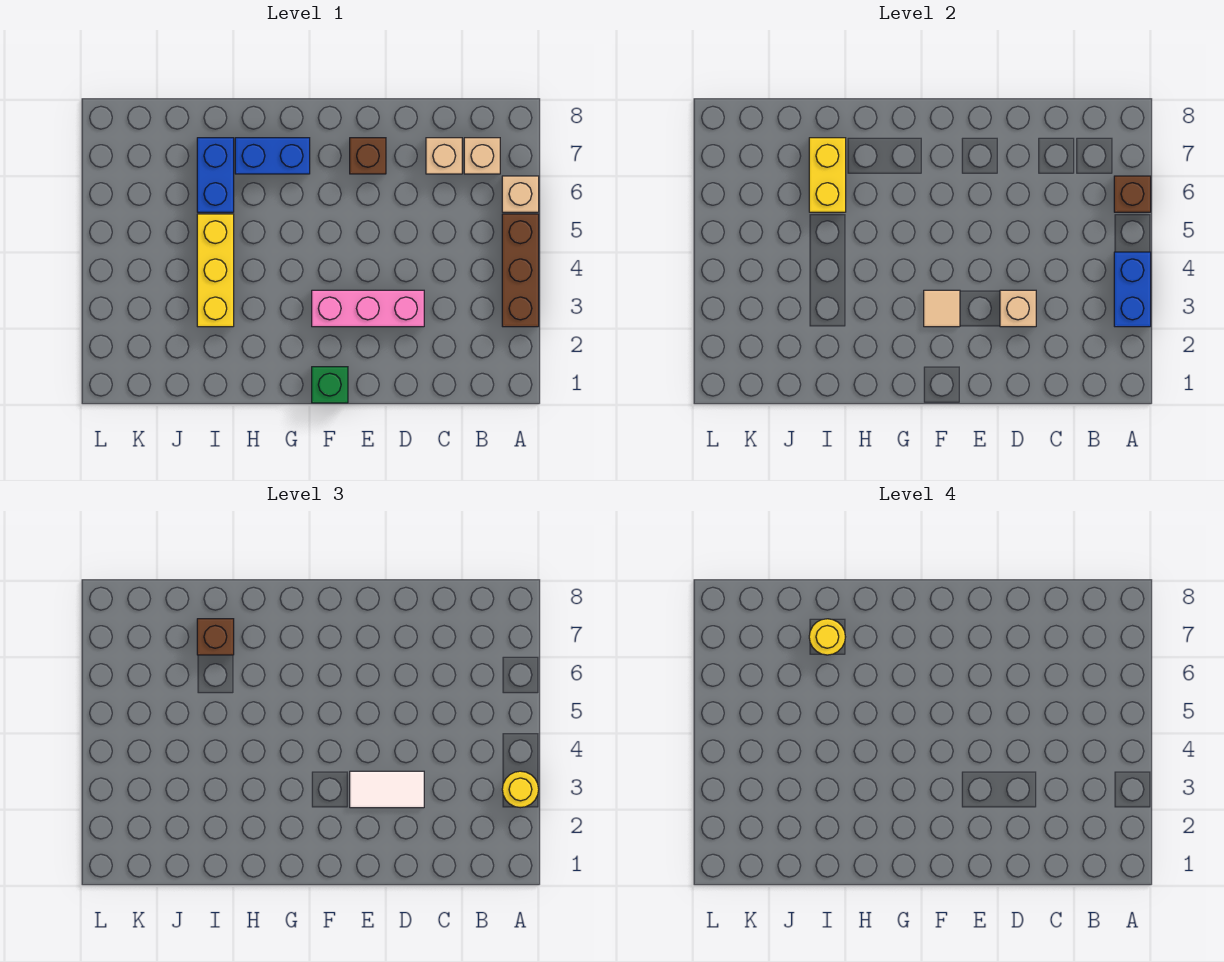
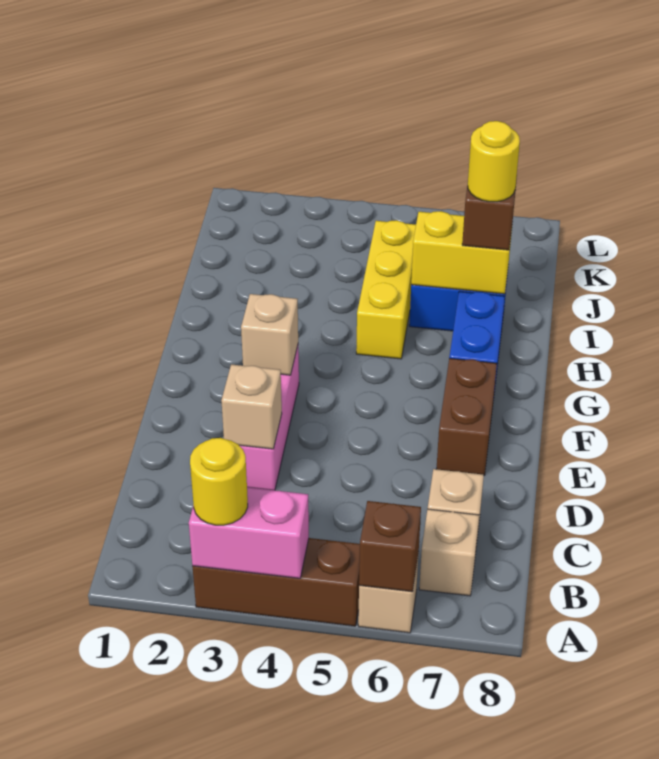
blue brick A3:A4 level 2 -> pink brick A3:A4 level 2
white tile D3:E3 level 3 -> none
brown brick E7 level 1 -> brown brick E7:F7 level 1
green brick F1 level 1 -> none
tan tile F3 level 2 -> tan brick F3 level 2
yellow brick I3:I5 level 1 -> yellow brick H5:J5 level 1

